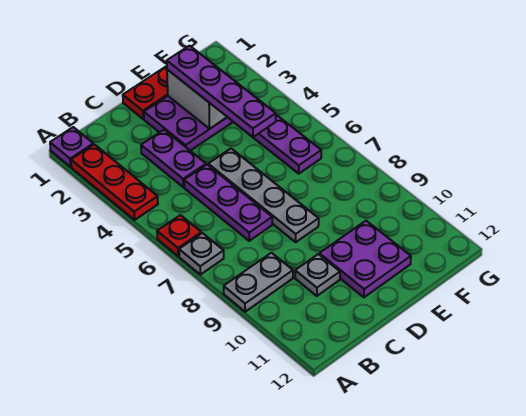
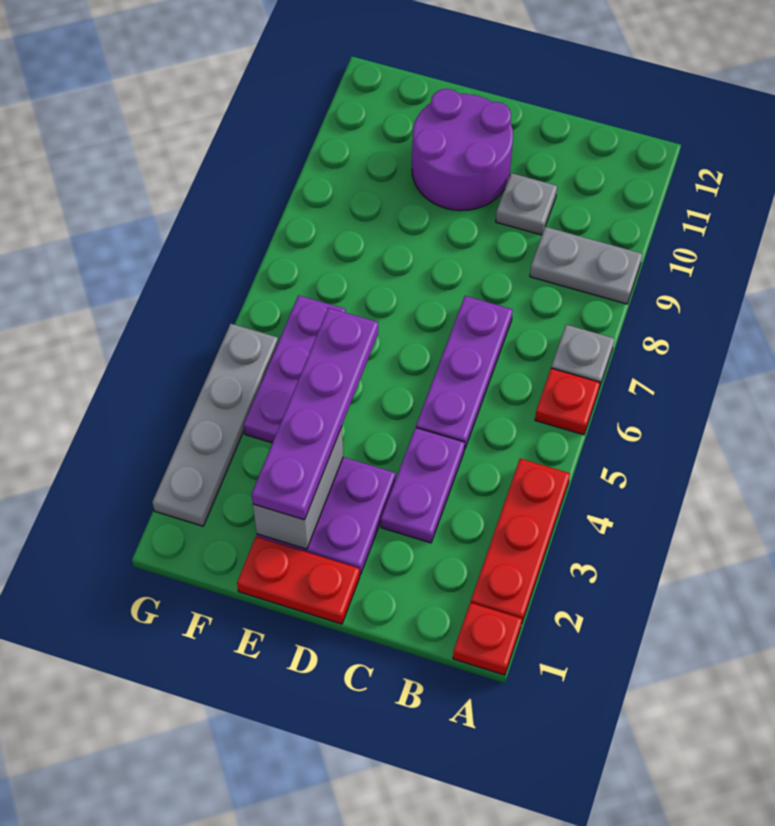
purple plate A1 level 1 -> red plate A1 level 1
grey plate D5:D8 level 1 -> grey plate G2:G5 level 1
purple plate D10:E11 level 1 -> purple round brick D10:E11 level 1

